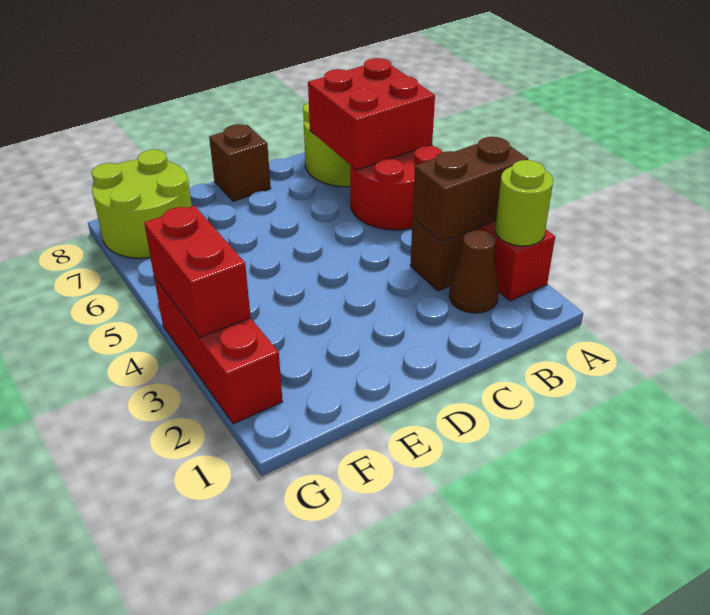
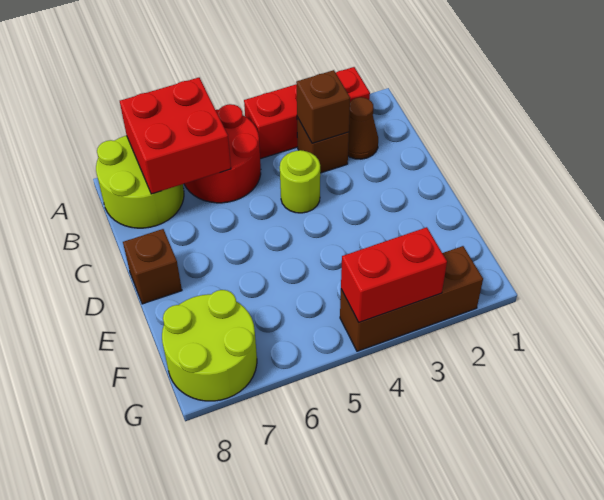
lime round brick A2 level 2 -> lime round brick C4 level 1
brown brick A3:B3 level 2 -> brown brick B3 level 2
red brick G2:G4 level 1 -> brown brick G2:G4 level 1

